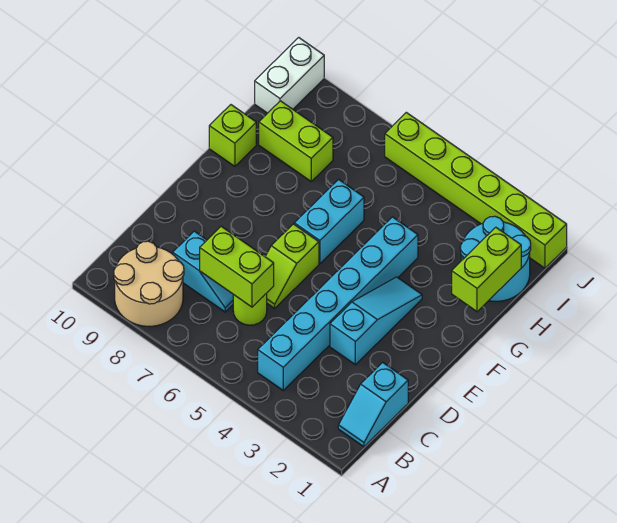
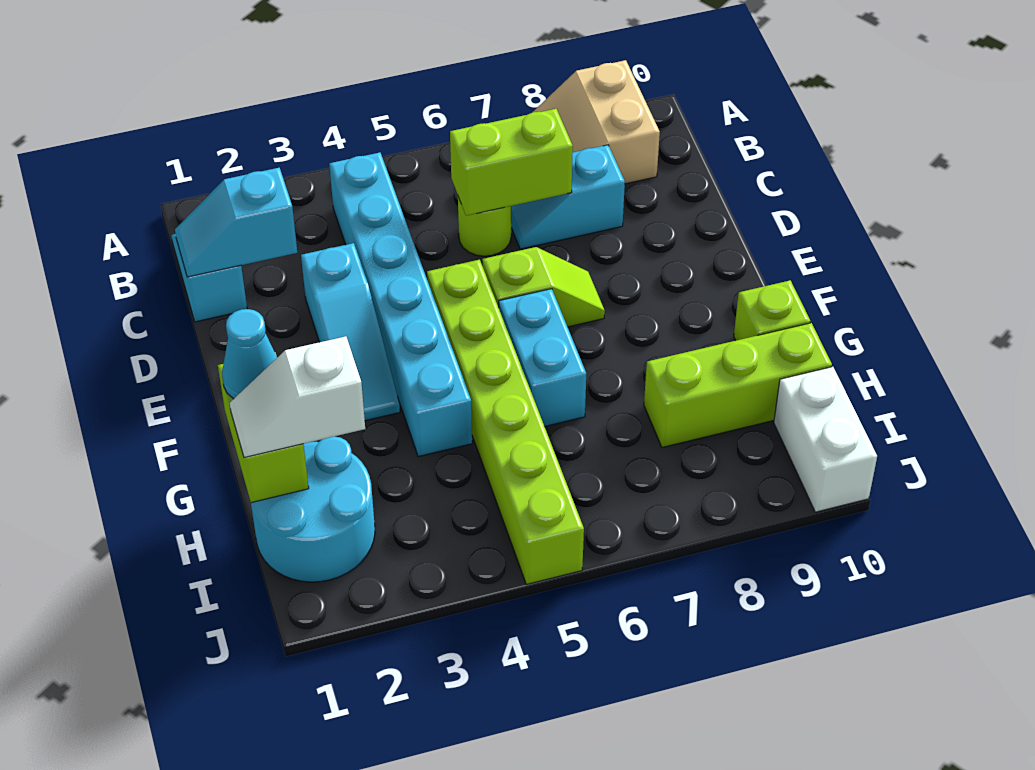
tan round brick A8:B9 level 1 -> tan slope A8:B9 level 1 top 9
none -> cyan slope C1:C2 level 2 top 2
lime slope D6:E6 level 1 top E -> lime slope E6:E7 level 1 top 6
none -> cyan cone G1 level 3
none -> white slope H1:H2 level 3 top 2
lime brick H8:H9 level 1 -> lime brick H8:H10 level 1
lime brick J1:J6 level 1 -> lime brick E5:J5 level 1

